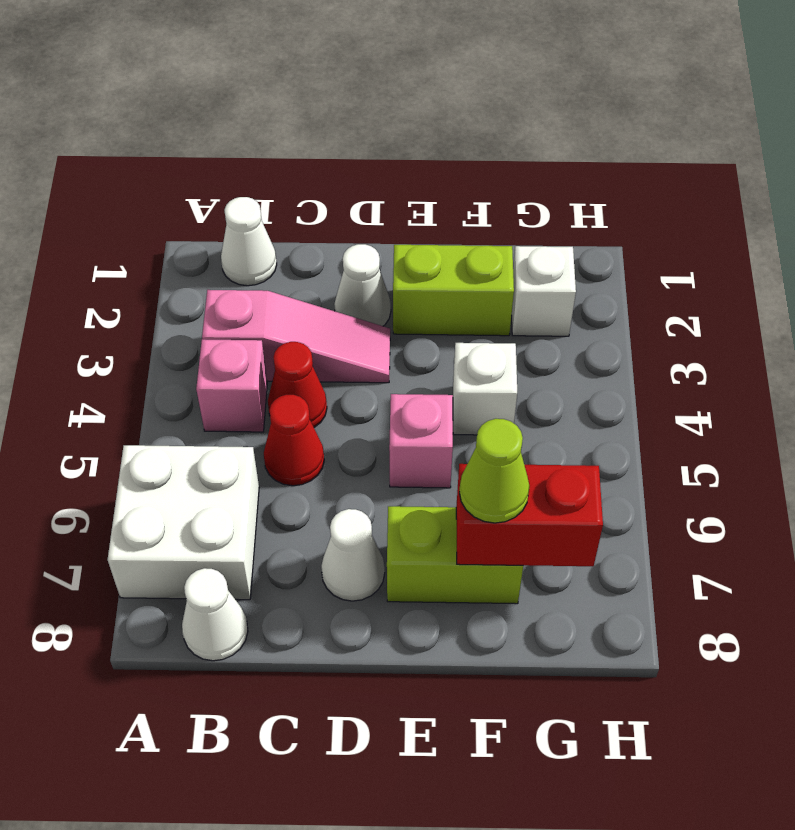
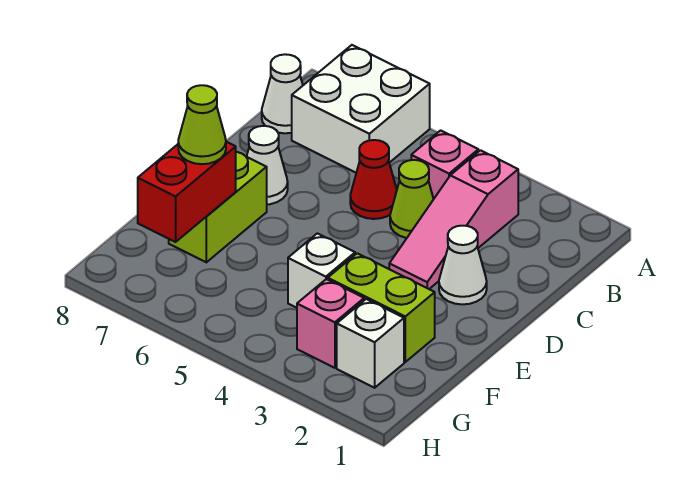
white cone B1 level 1 -> none
red cone C4 level 1 -> lime cone C4 level 1
lime brick E2:F2 level 1 -> lime brick F2:F3 level 1
pink brick E5 level 1 -> pink brick G3 level 1

